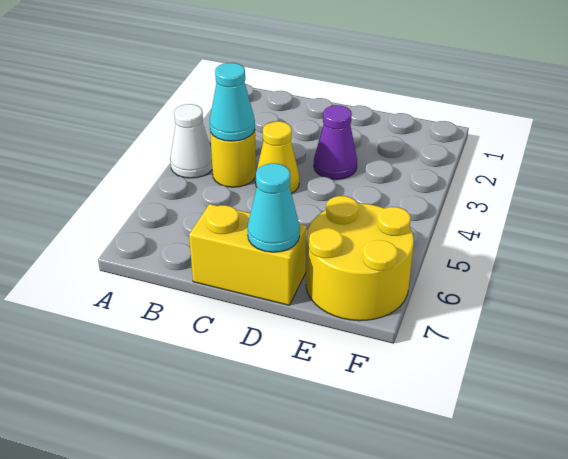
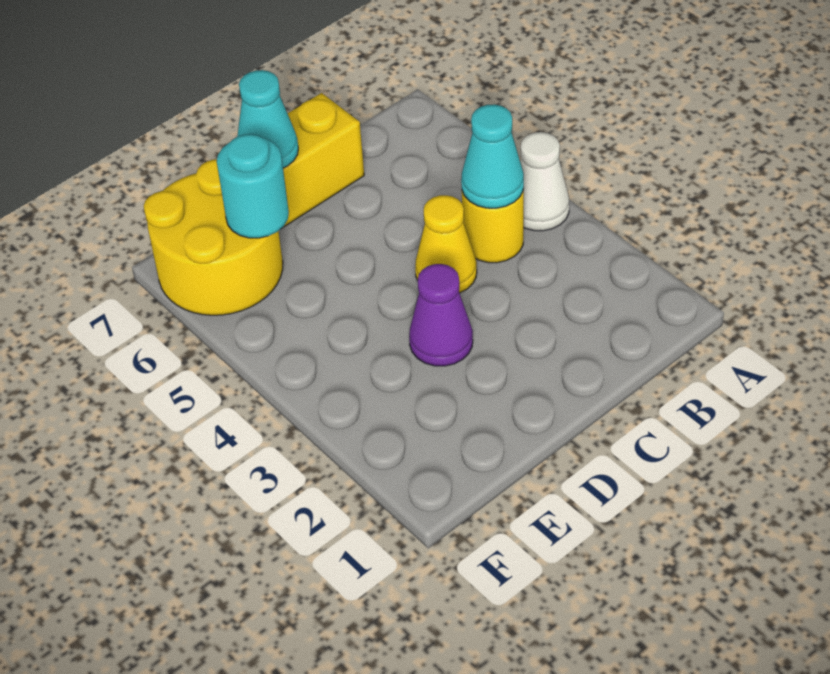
none -> cyan round brick E6 level 2

